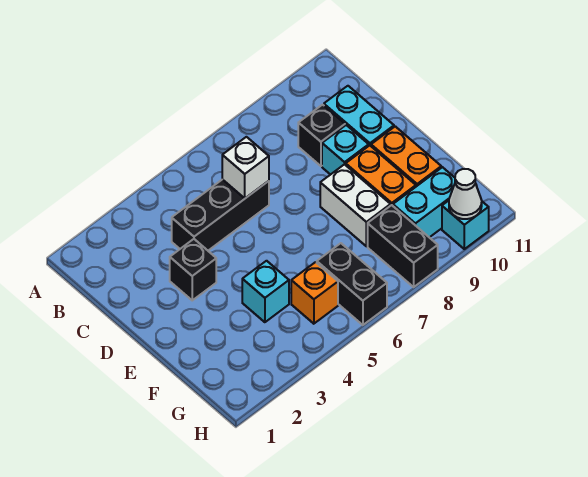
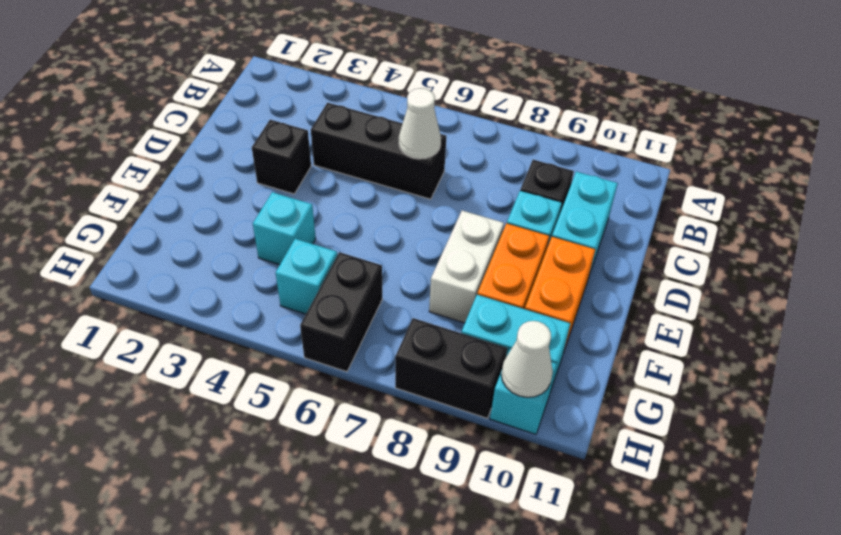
white brick C6 level 2 -> white cone C6 level 2
orange brick G5 level 1 -> cyan brick G5 level 1
black brick G8:H8 level 1 -> black brick H8:H9 level 1

